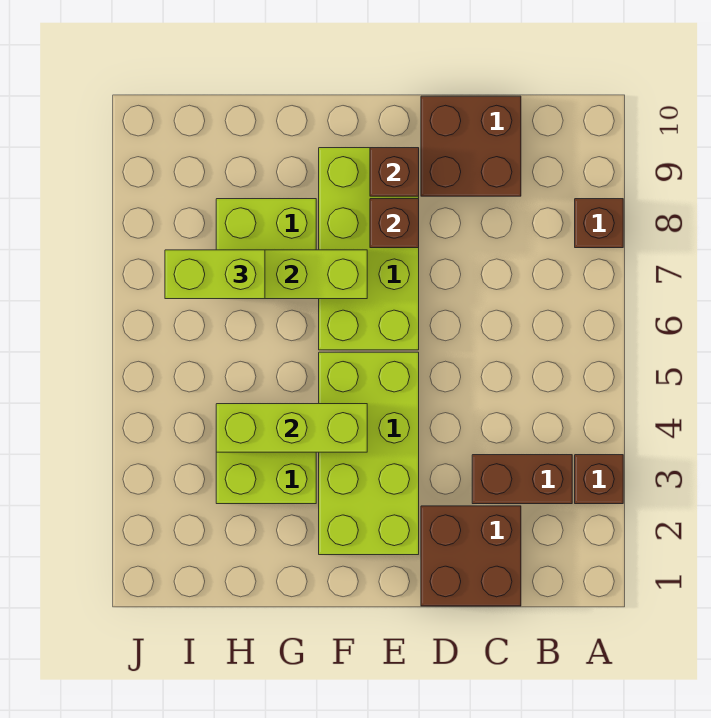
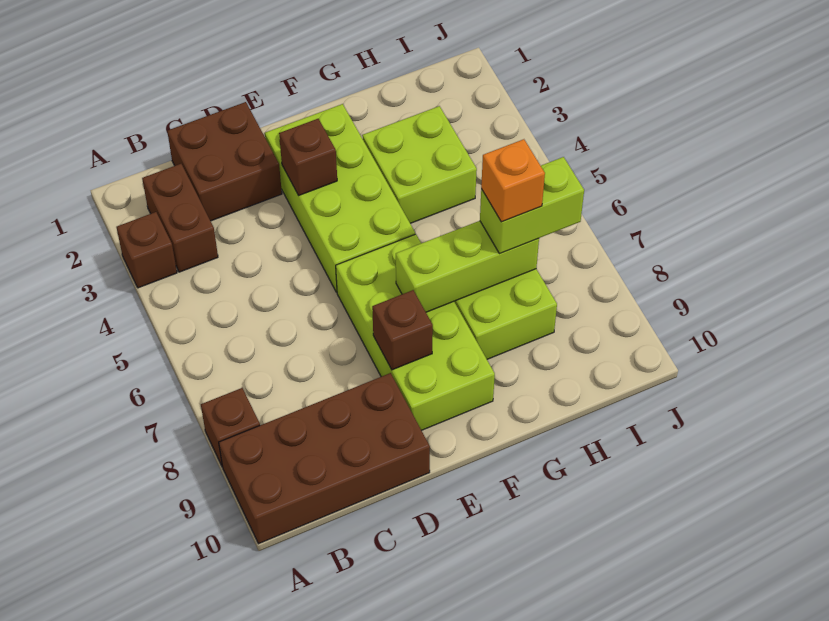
brown brick B3:C3 level 1 -> brown brick B2:B3 level 1
brown brick C9:D10 level 1 -> brown brick A9:D10 level 1
brown brick E9 level 2 -> brown brick E3 level 2
lime brick F4:H4 level 2 -> none
none -> orange brick H7 level 4

